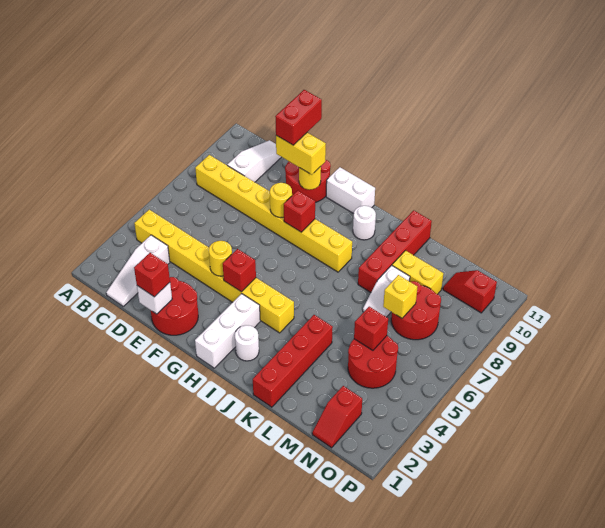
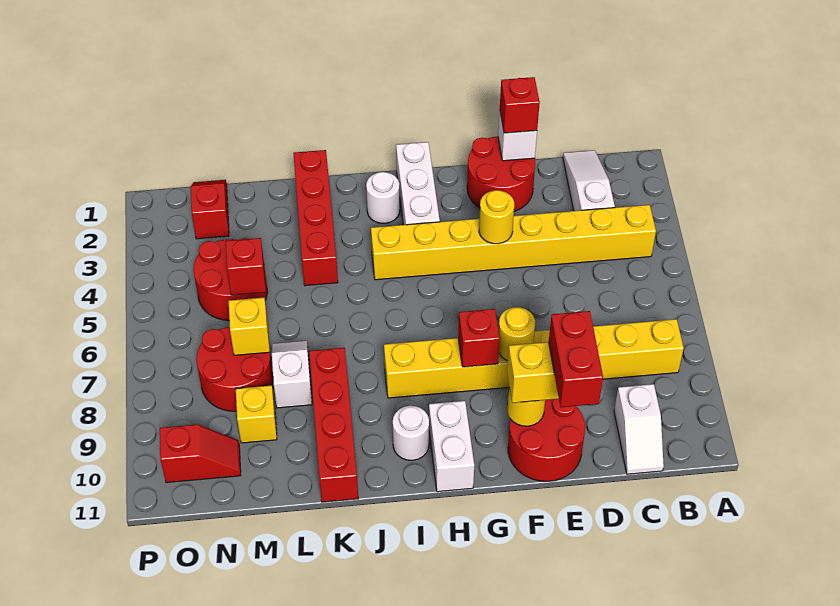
white slope C9:C11 level 1 top 9 -> white slope C10:C11 level 1 top 10
red brick G4 level 2 -> none
white brick G11:H11 level 1 -> white brick H10:H11 level 1
yellow brick L9:M9 level 1 -> yellow brick M9 level 1

